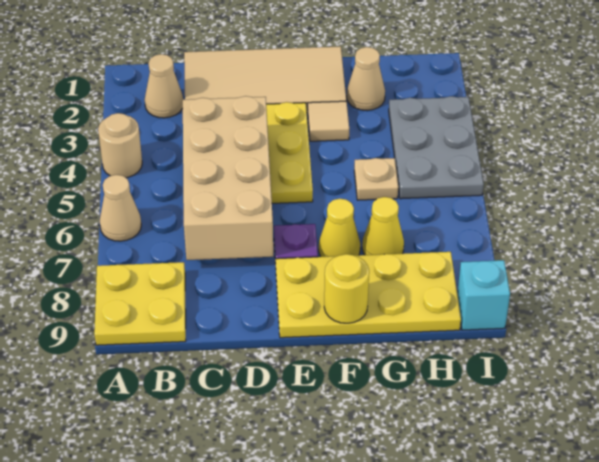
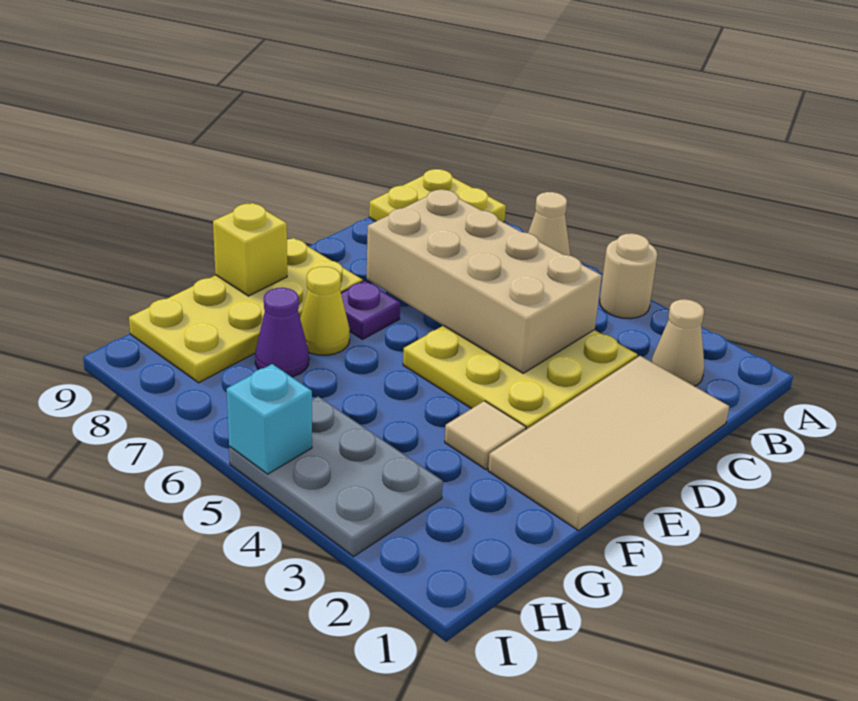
yellow round brick F9 level 2 -> yellow brick F9 level 2
tan cone G2 level 1 -> none
tan plate G5 level 1 -> none
yellow cone G7 level 1 -> purple cone G7 level 1
cyan brick I9 level 1 -> cyan brick I5 level 2

